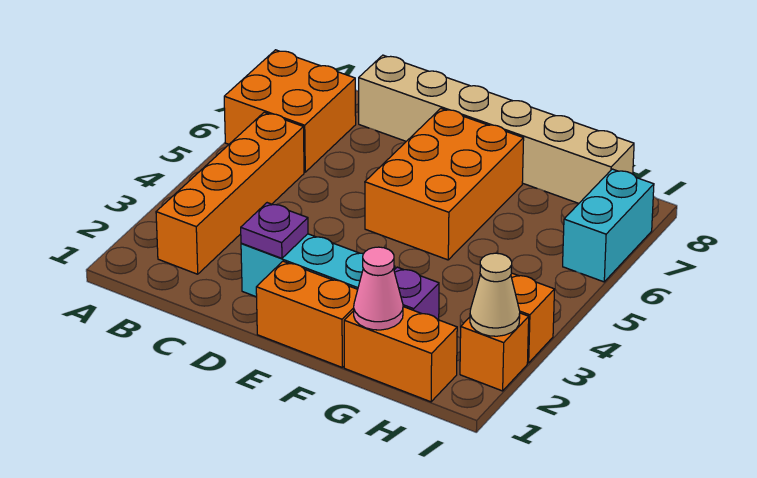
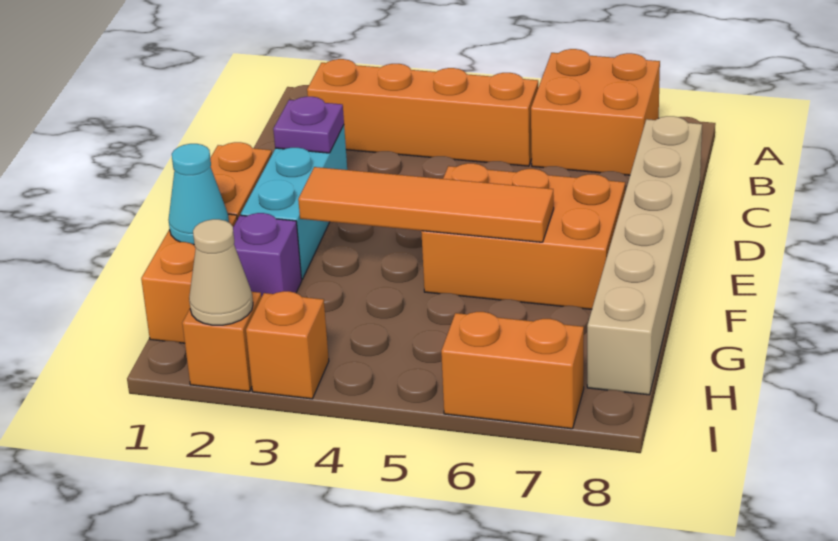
none -> orange tile F3:F6 level 2
pink cone G1 level 2 -> cyan cone G1 level 2
cyan brick I6:I7 level 1 -> orange brick I6:I7 level 1

